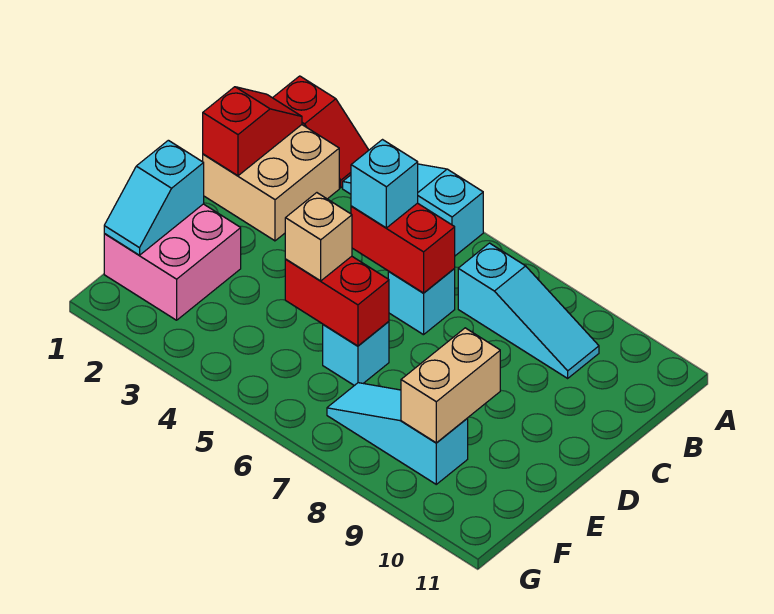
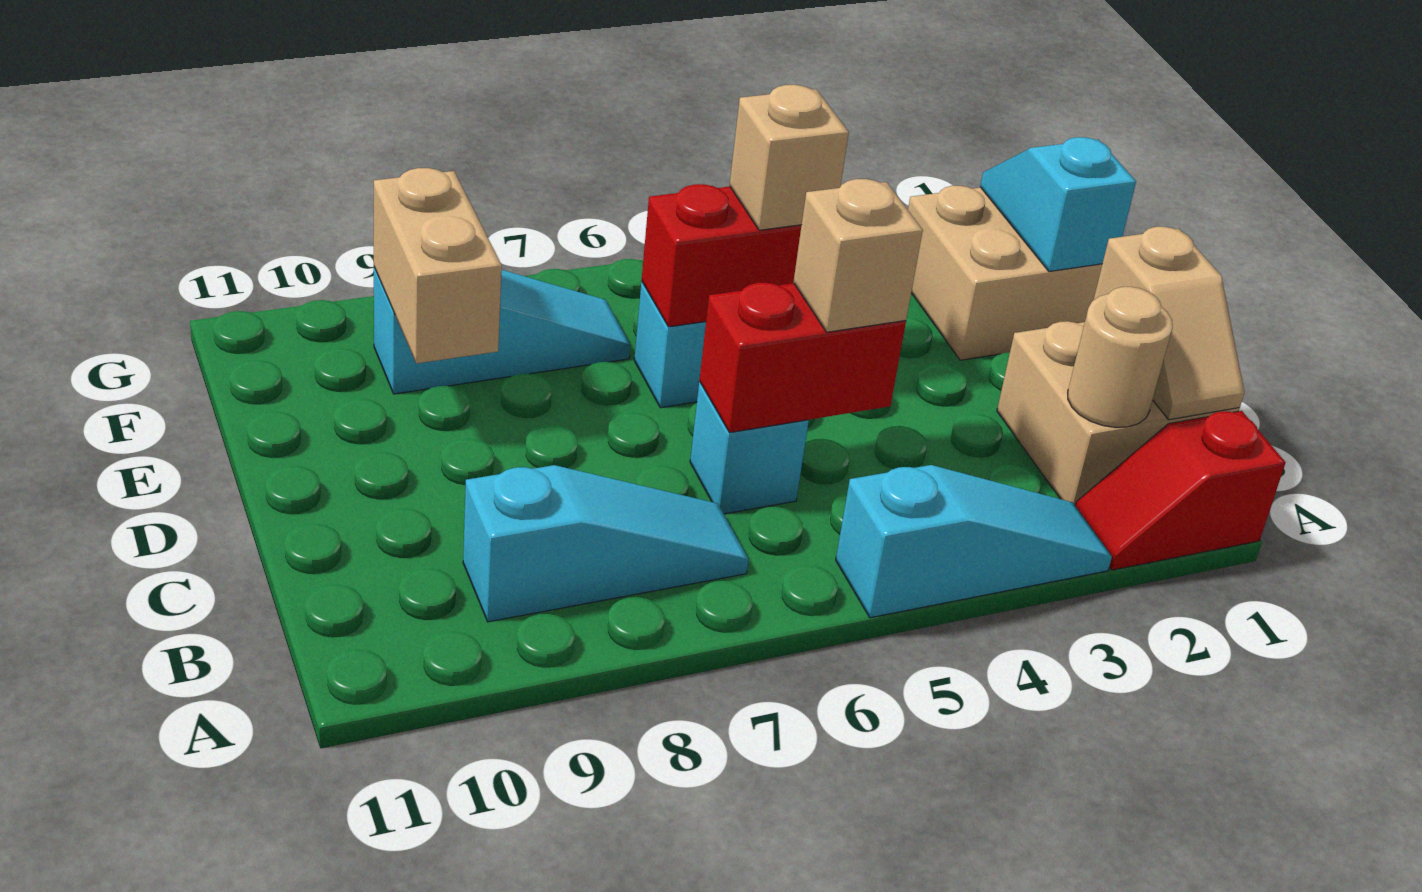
red slope B1:C1 level 2 top C -> tan slope B1:C1 level 2 top C
none -> tan round brick B2 level 2
cyan slope B7:B9 level 1 top 7 -> cyan slope B7:B9 level 1 top 9
cyan brick C5 level 3 -> tan brick C5 level 3
pink brick E1:F2 level 1 -> tan brick E1:F2 level 1

